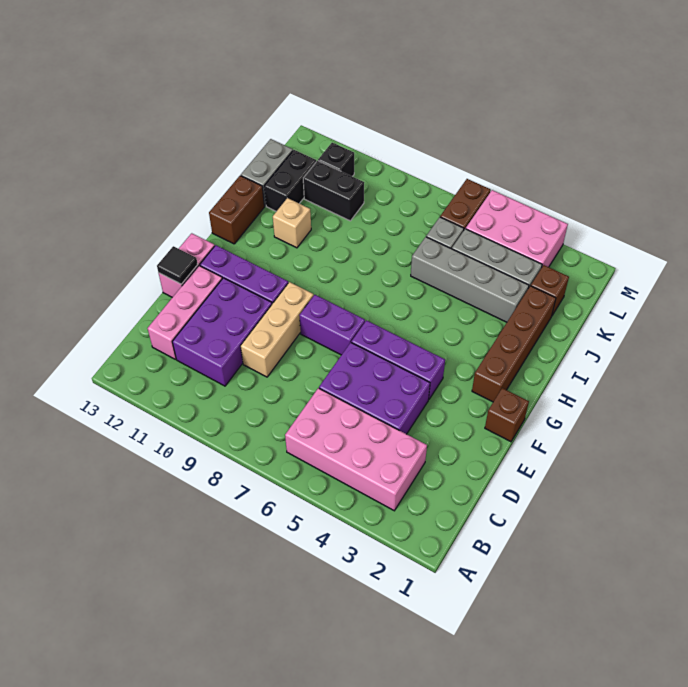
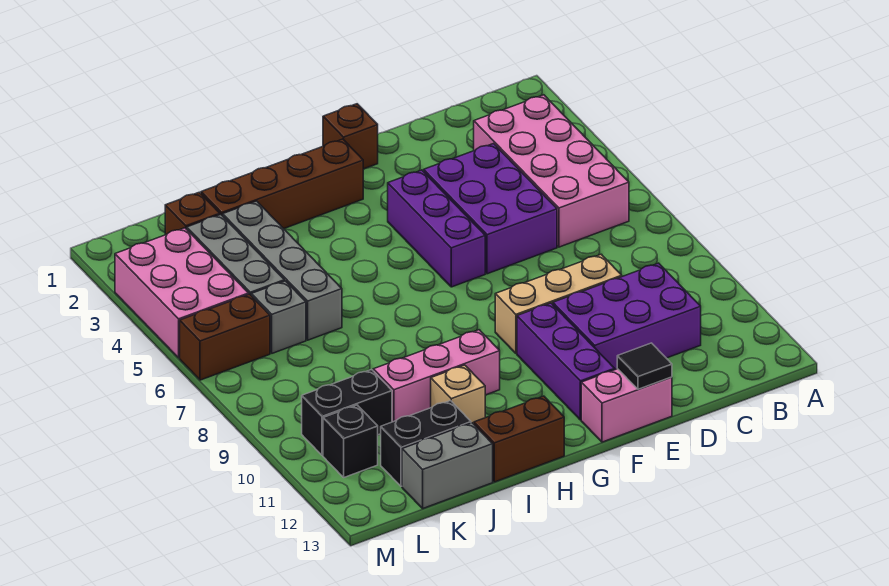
pink brick C12:E12 level 1 -> pink brick H10:J10 level 1
purple brick F7:F8 level 1 -> none
black brick K10:K11 level 1 -> black brick K10:L10 level 1

